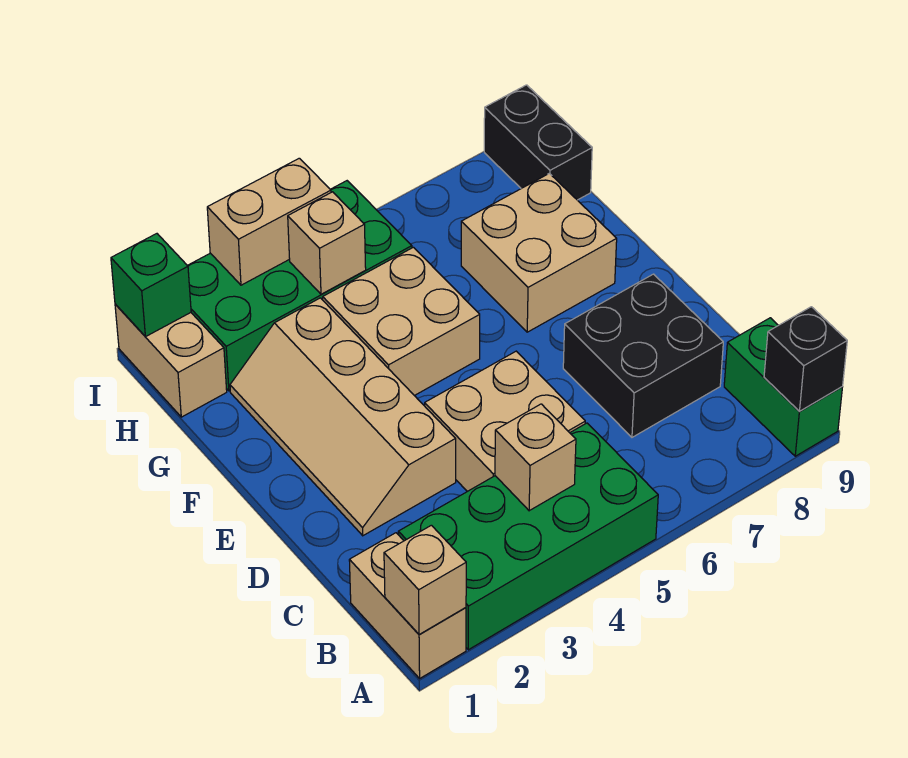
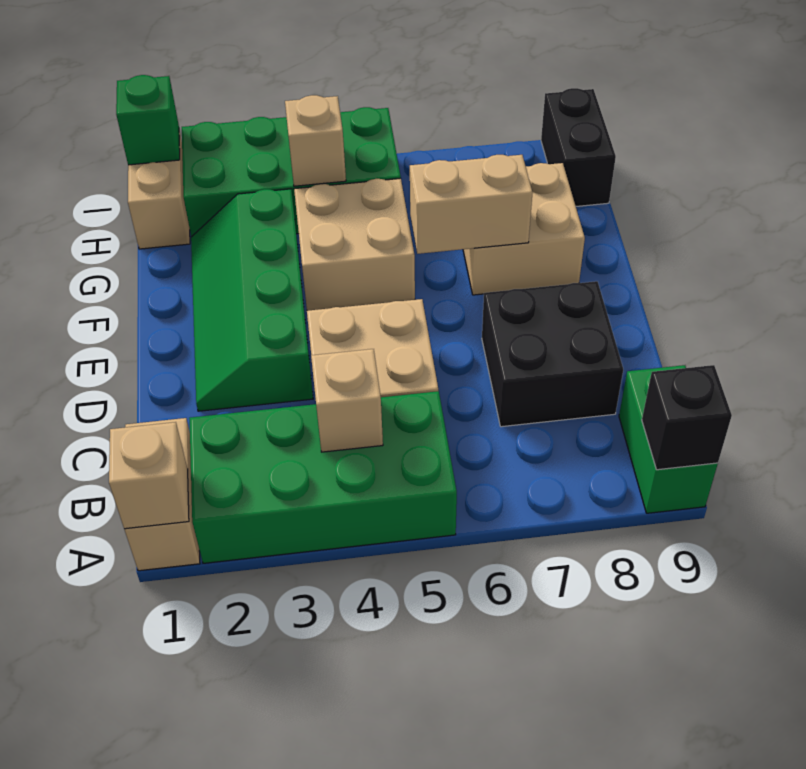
tan slope D2:G3 level 1 top 3 -> green slope D2:G3 level 1 top 3
tan brick I3:I4 level 2 -> tan brick F6:F7 level 2

